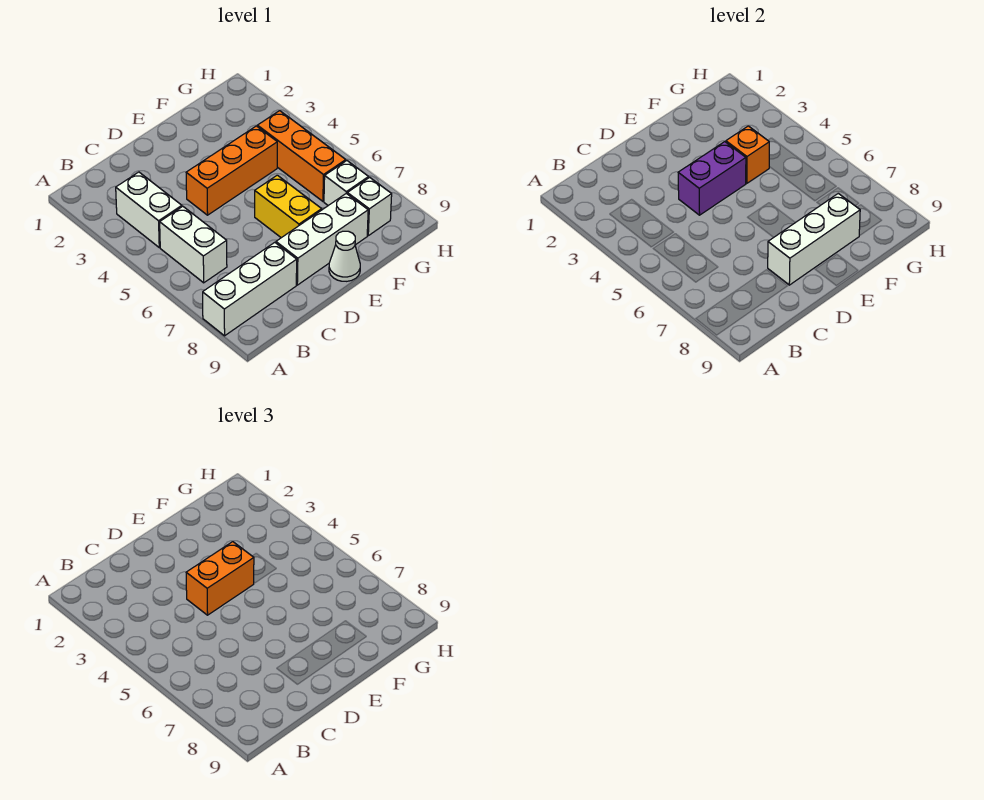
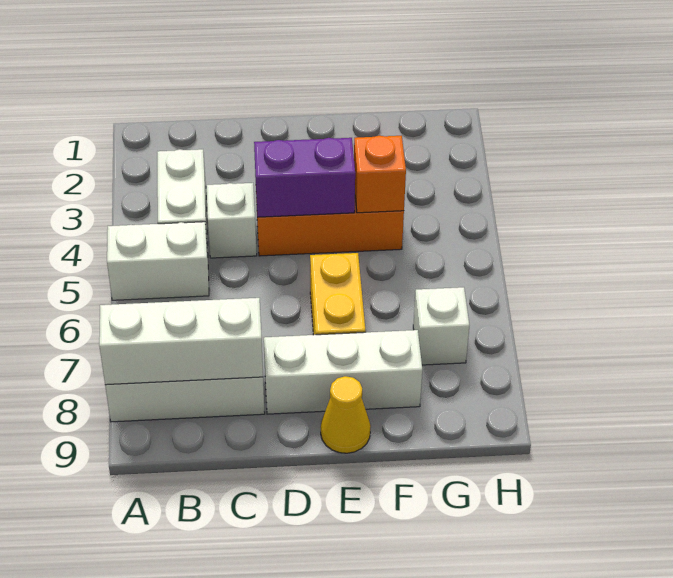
white brick B5:B6 level 1 -> white brick A5:B5 level 1
orange brick D4:E4 level 3 -> none
white brick D8:F8 level 2 -> white brick A8:C8 level 2
white cone E9 level 1 -> yellow cone E9 level 1
orange brick G4:G6 level 1 -> none
white brick G8 level 1 -> white brick C4 level 1

